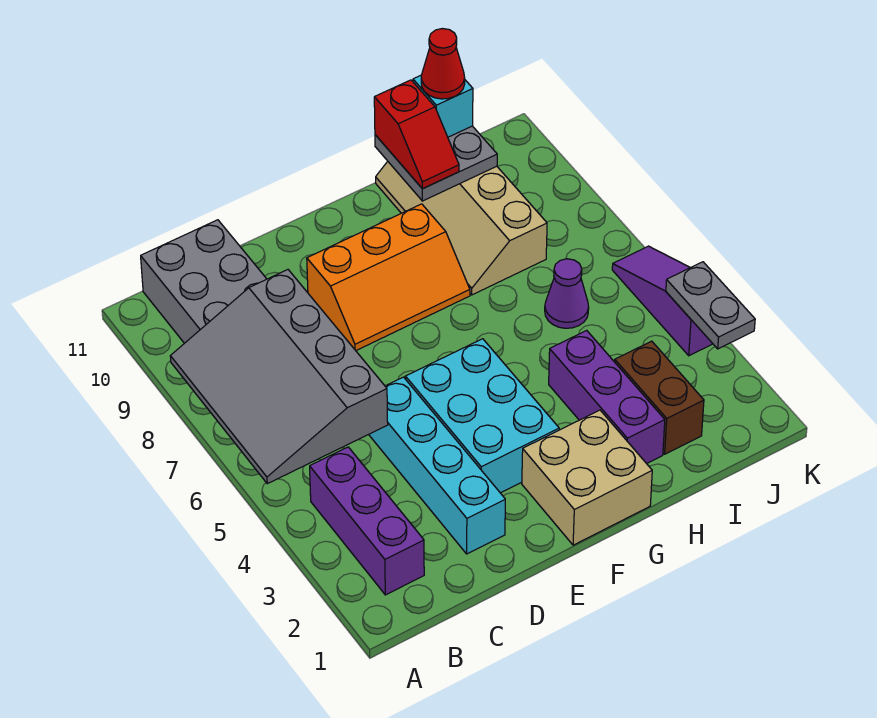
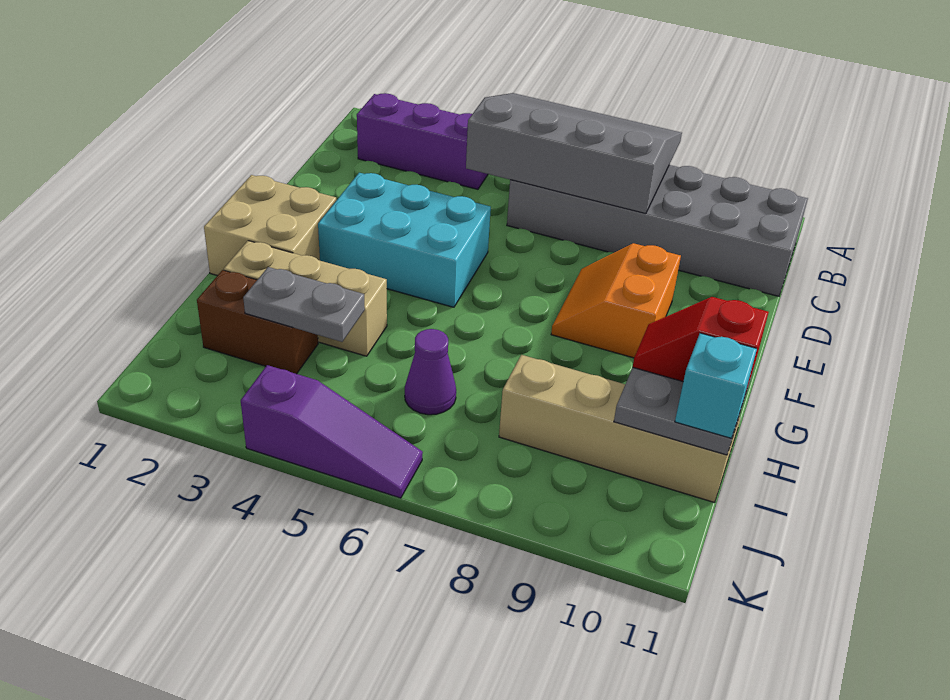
cyan brick D2:D5 level 1 -> none
orange slope E8:G9 level 1 top 9 -> orange slope E8:F9 level 1 top 9
purple brick H2:H4 level 1 -> tan brick H2:H4 level 1
red cone I11 level 4 -> none
grey plate K3:K4 level 2 -> grey plate I3:I4 level 2

